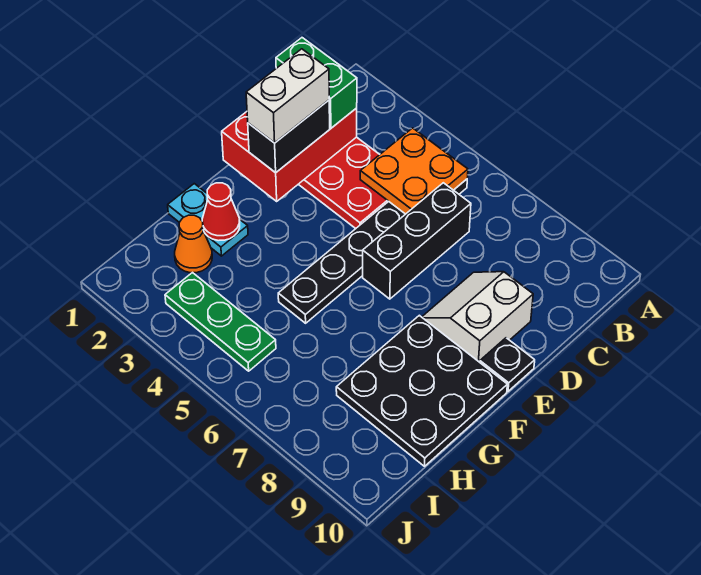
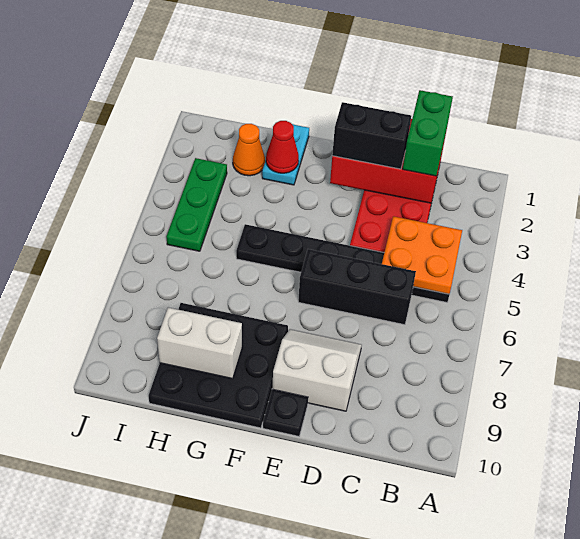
white brick D2:E2 level 4 -> white brick G9:H9 level 2

